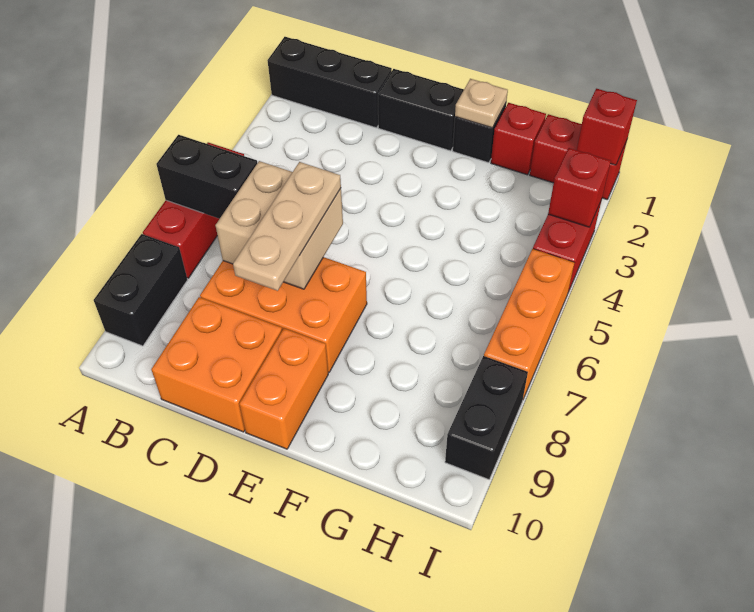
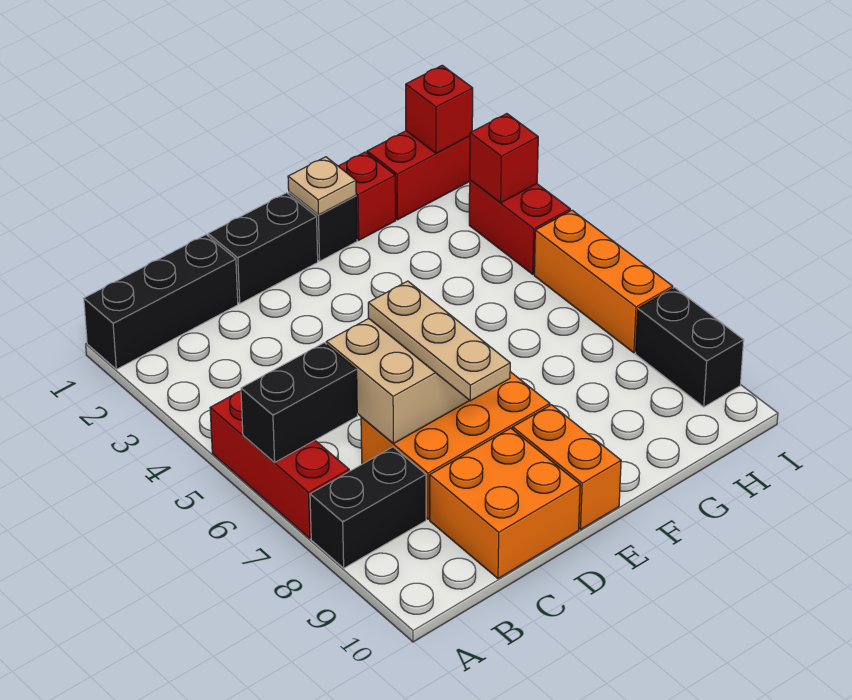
black brick A8:A9 level 1 -> black brick A8:B8 level 1

